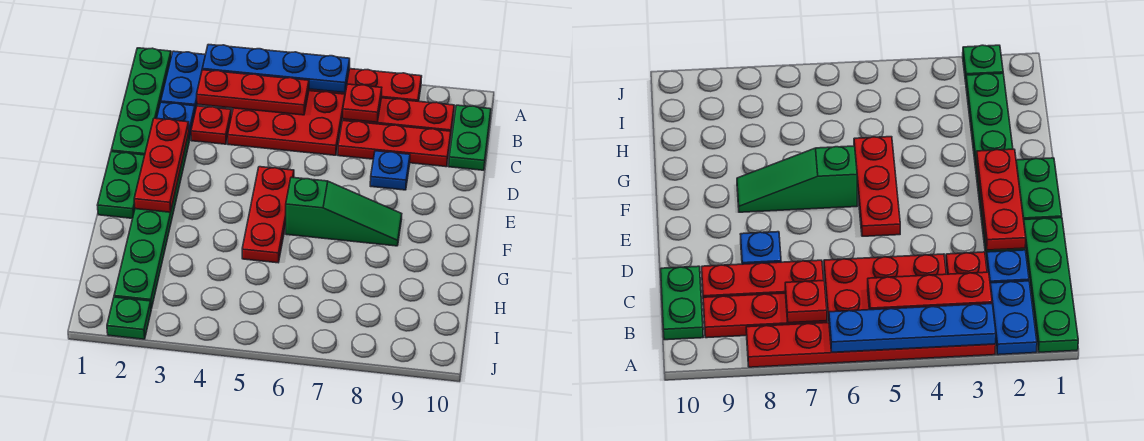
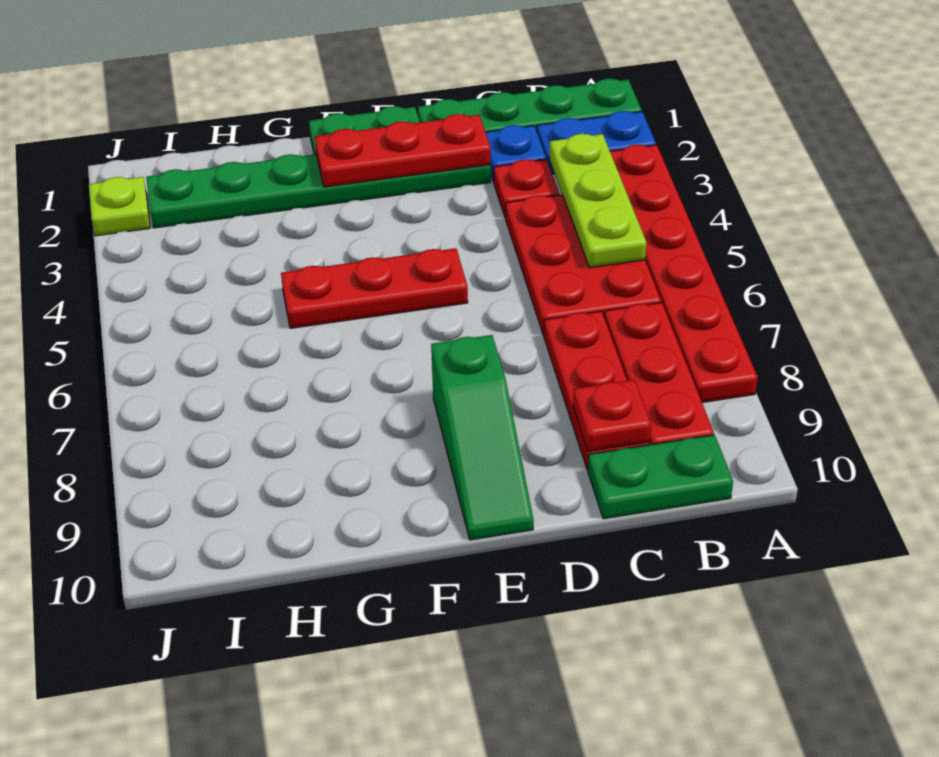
blue plate A3:A6 level 2 -> none
red plate B3:B5 level 2 -> lime plate B3:B5 level 2
red plate B7 level 2 -> red plate C9 level 2
blue plate D8 level 1 -> none
green slope F6:F8 level 1 top 6 -> green slope E8:E10 level 1 top 8
green plate J2 level 1 -> lime plate J2 level 1

